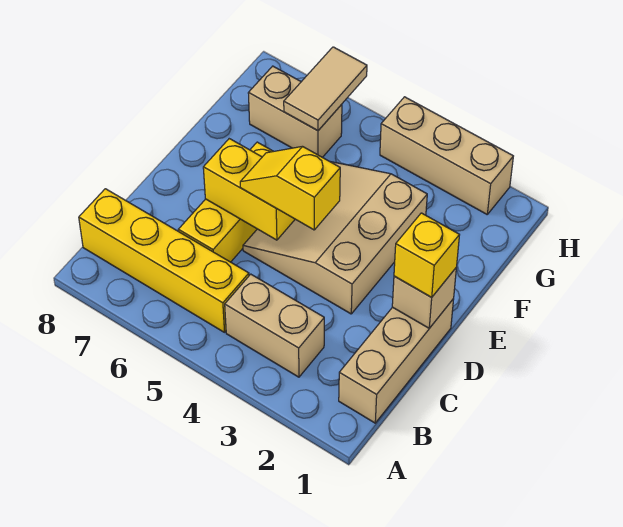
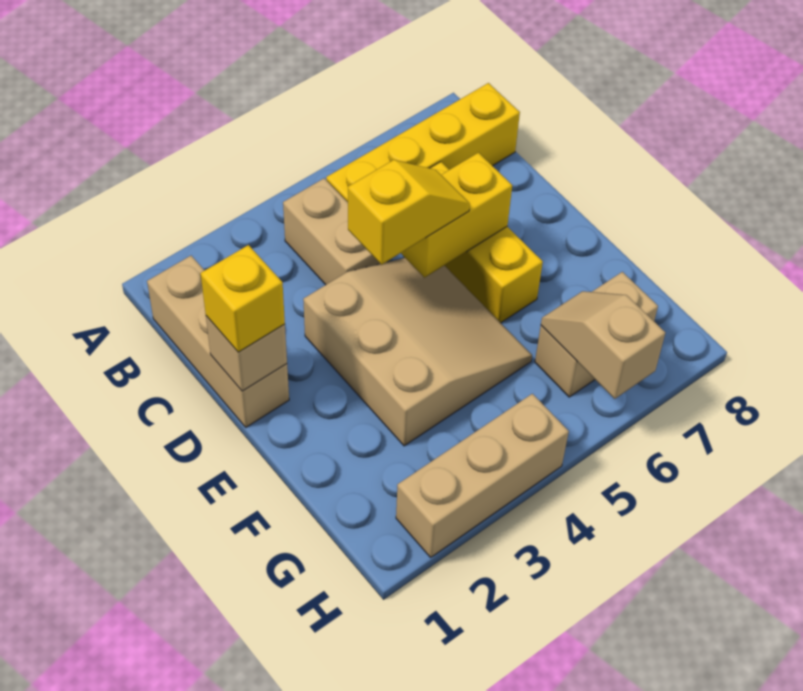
tan brick B3:B4 level 1 -> tan brick B4:C4 level 1
tan tile G6:H6 level 2 -> tan slope G6:H6 level 2 top H

